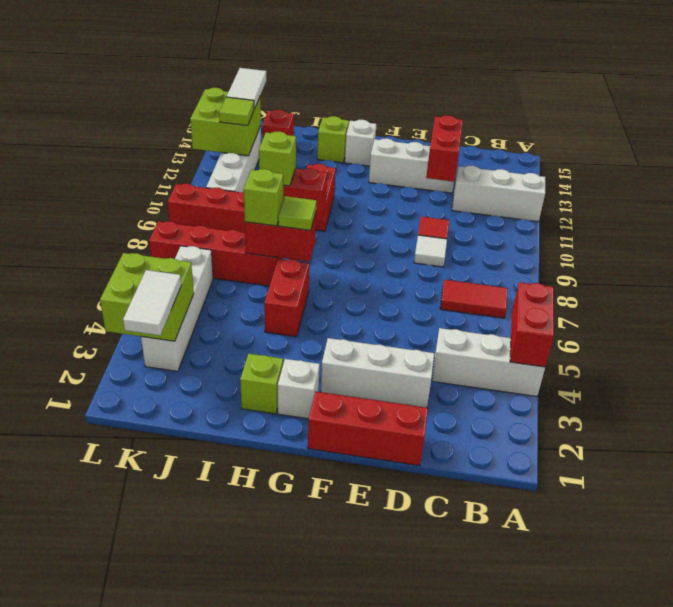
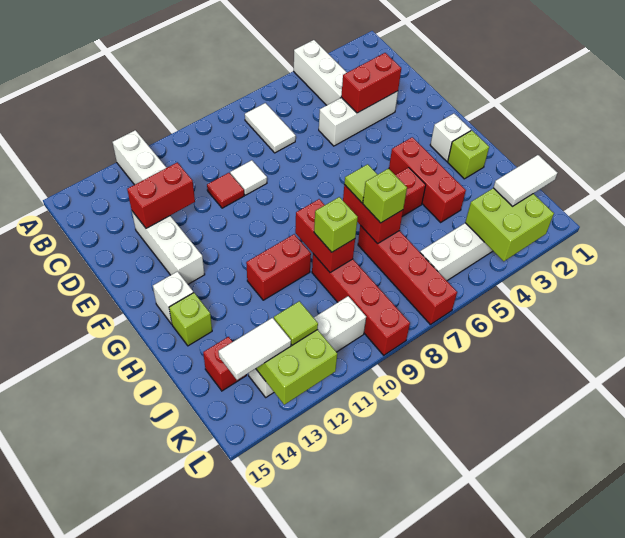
red brick A4:A5 level 2 -> red brick D3:D4 level 2
red tile B7:C7 level 1 -> white tile B7:C7 level 1
red brick D1:F1 level 1 -> red brick G4:I4 level 1
white brick D3:F3 level 1 -> white brick D3:D5 level 1

